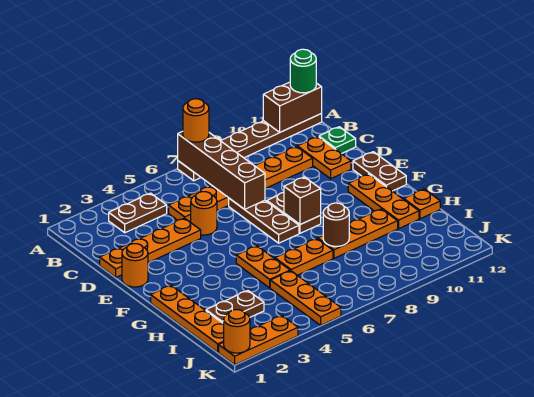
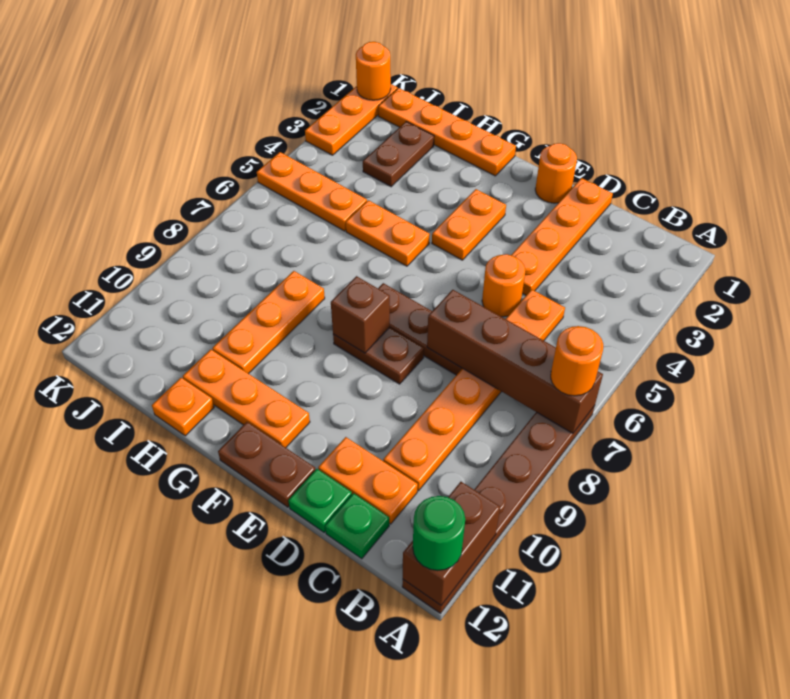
brown plate B3:B4 level 1 -> none
none -> green plate D12 level 1
orange plate H6:H7 level 1 -> orange plate F3:F4 level 1
brown round brick H8 level 2 -> none

